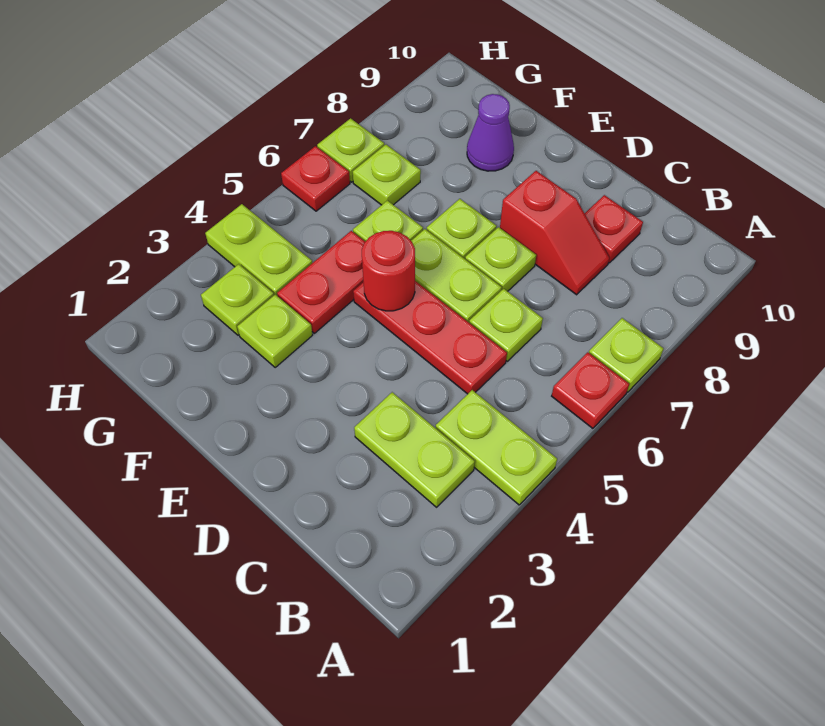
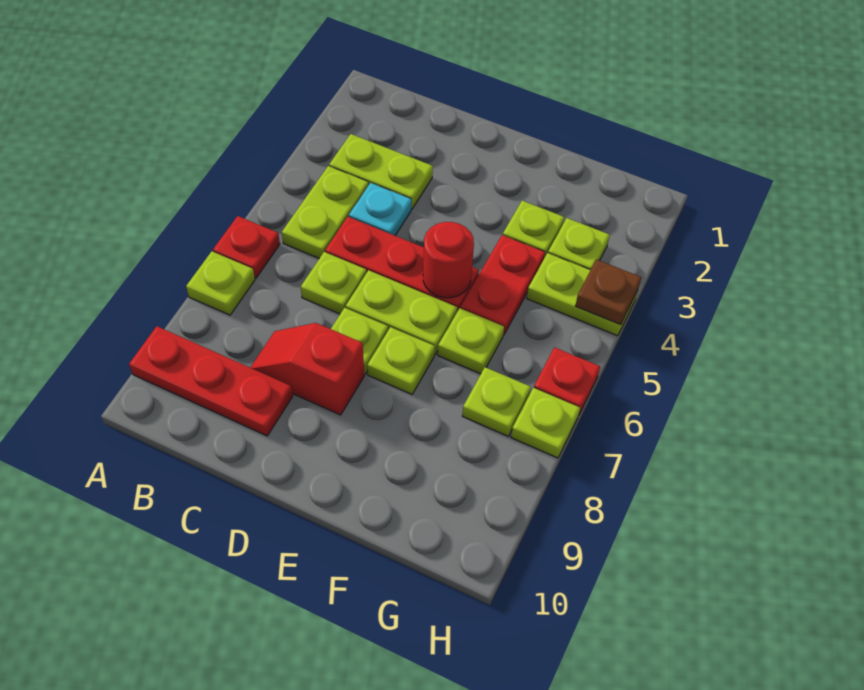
lime plate A4:B4 level 1 -> lime plate B4:B5 level 1
none -> cyan plate C4 level 1
red plate C9 level 1 -> red plate A9:C9 level 1
purple cone F9 level 1 -> none
none -> brown plate H4 level 2

